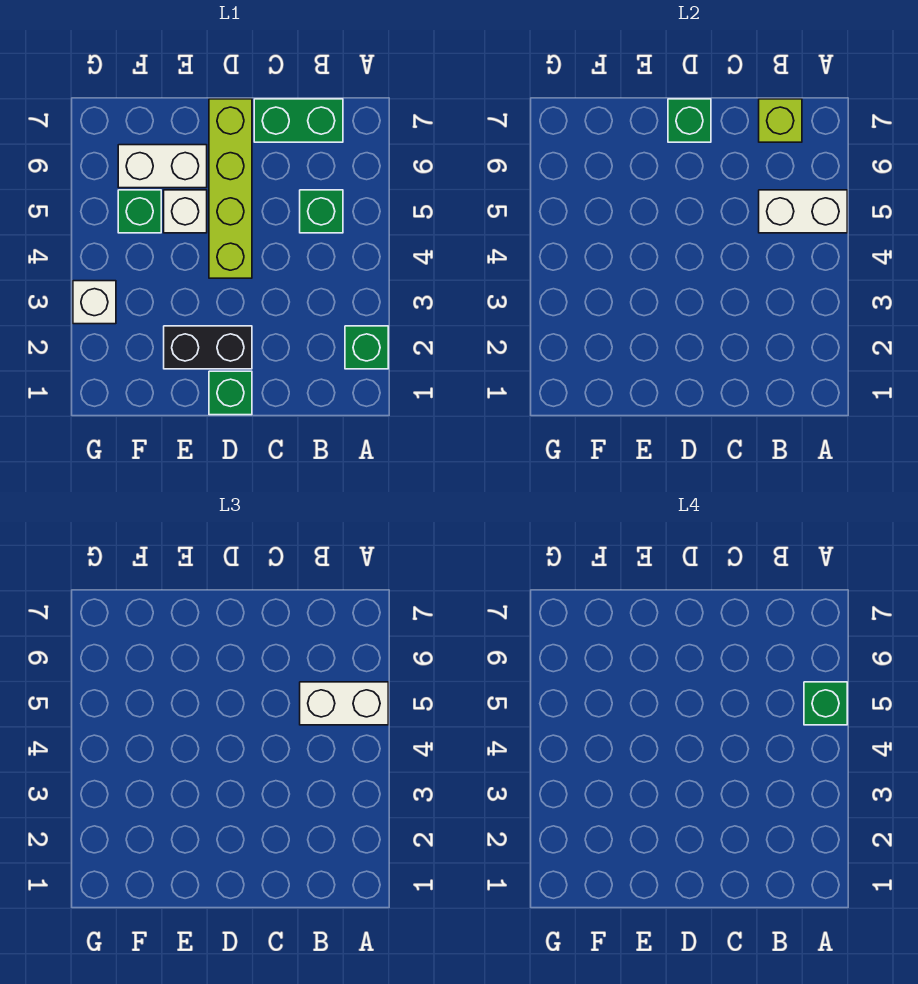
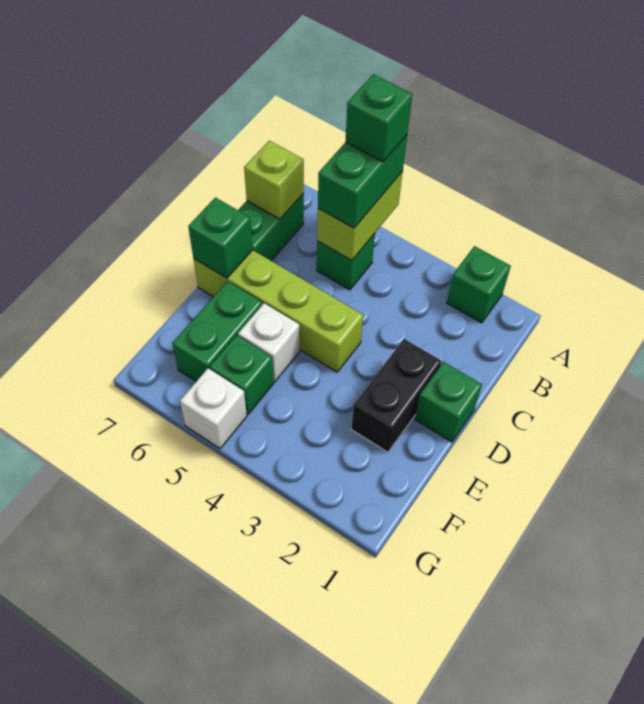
white brick A5:B5 level 2 -> lime brick A5:B5 level 2
white brick A5:B5 level 3 -> green brick A5:B5 level 3
white brick E6:F6 level 1 -> green brick E6:F6 level 1
white brick G3 level 1 -> white brick G5 level 1

